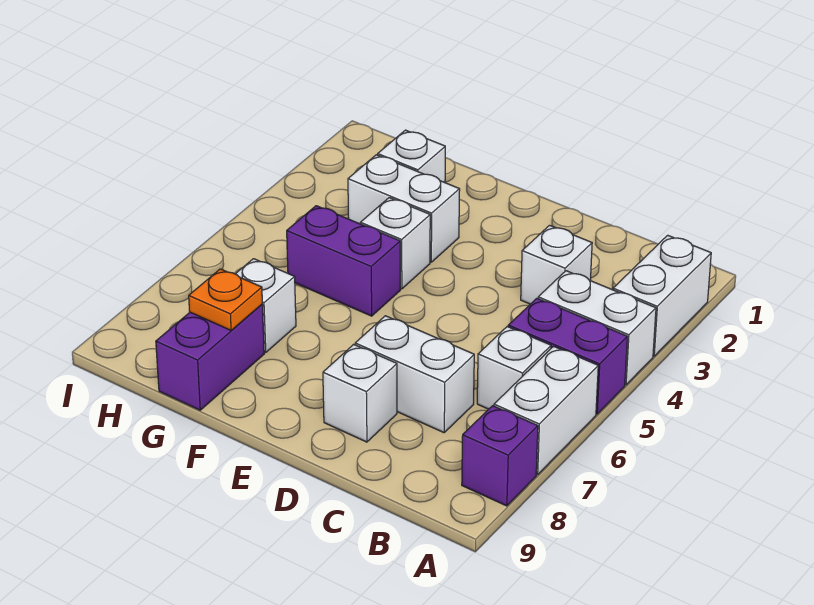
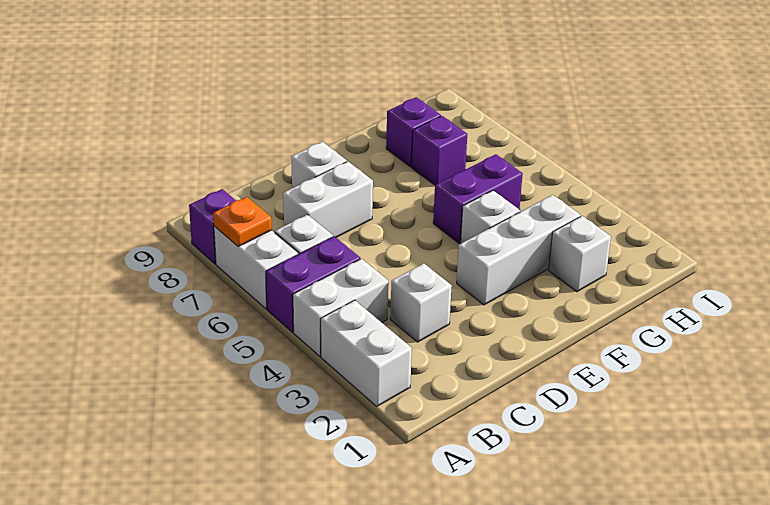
white brick F3:G3 level 1 -> white brick E3:G3 level 1
white brick G7 level 1 -> purple brick G7 level 1
purple brick G8:G9 level 1 -> purple brick G8 level 1
orange plate G8 level 2 -> orange plate A7 level 2

